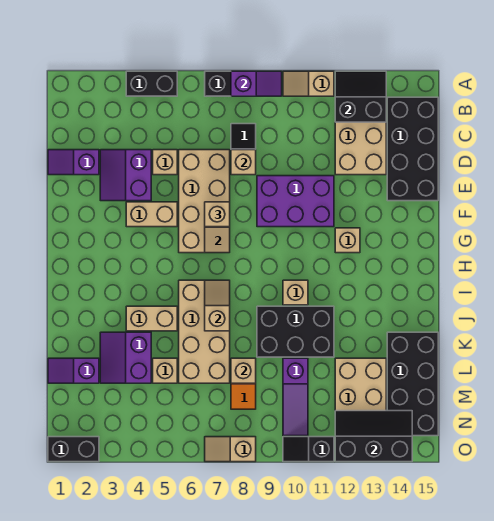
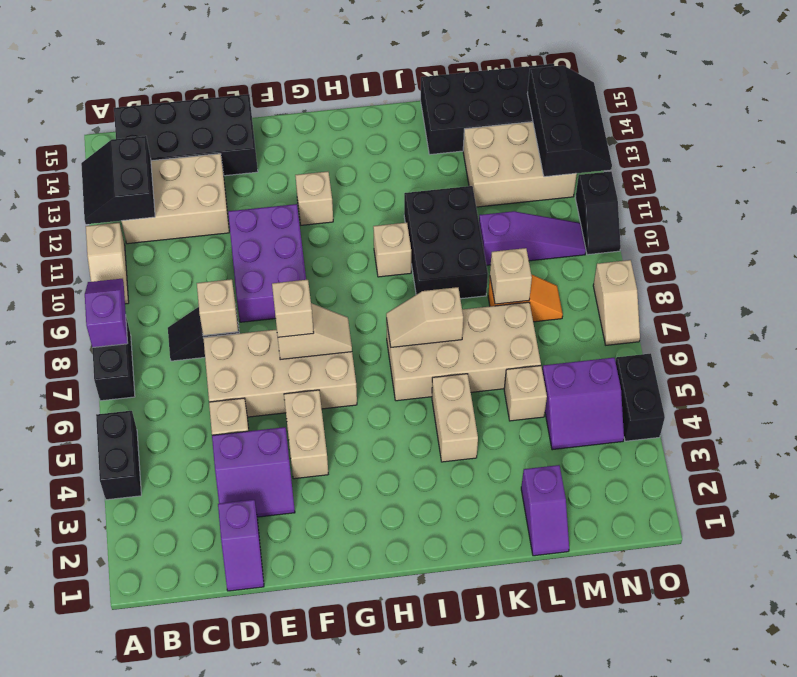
purple slope K3:L4 level 1 top 4 -> purple slope M4:N5 level 1 top 5
black slope N12:O14 level 2 top O -> black slope N12:O14 level 2 top N
black brick O1:O2 level 1 -> black brick O4:O5 level 1

